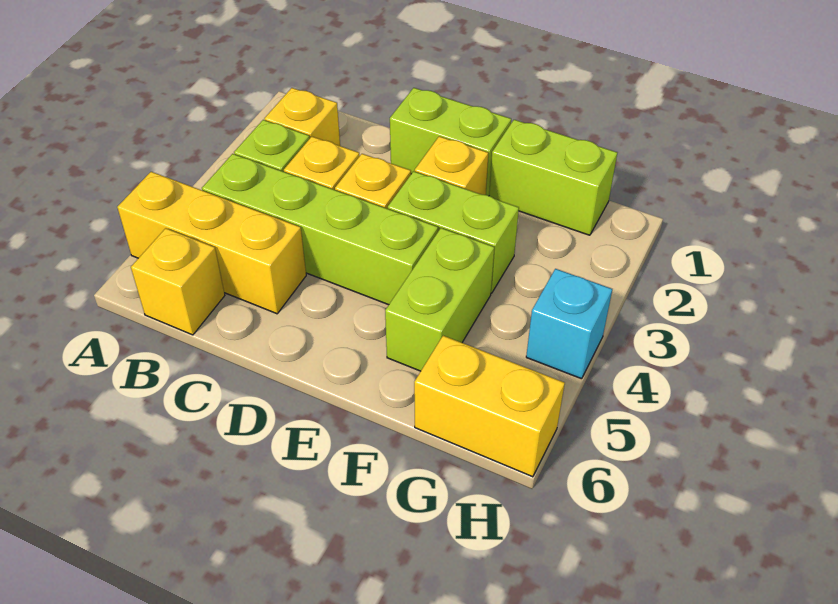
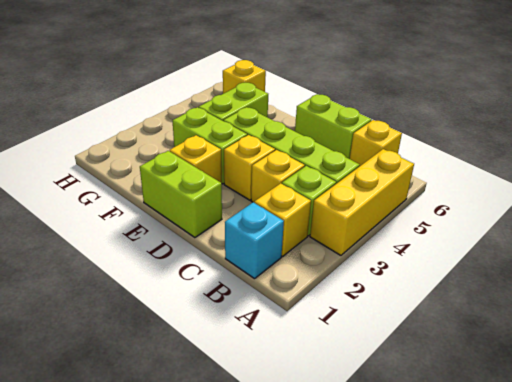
yellow brick A5:C5 level 1 -> yellow brick A3:A5 level 1
lime brick F1:G1 level 1 -> lime brick C6:D6 level 1
yellow brick G6:H6 level 1 -> yellow brick G6 level 1
cyan brick H4 level 1 -> cyan brick B1 level 1

